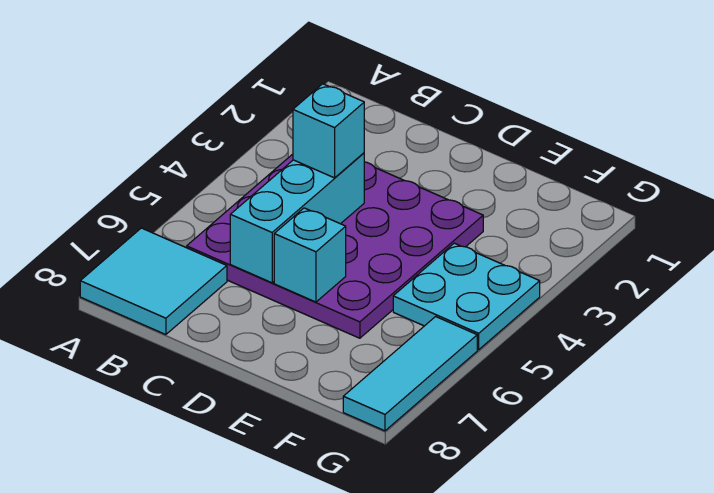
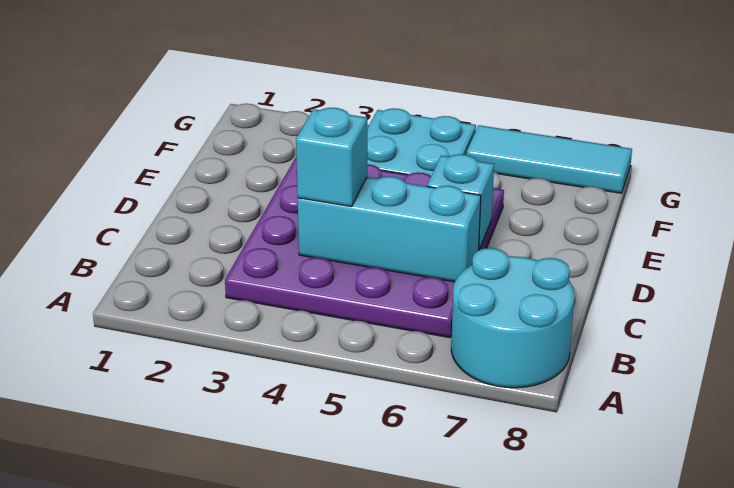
cyan tile A7:B8 level 1 -> cyan round brick A7:B8 level 1

